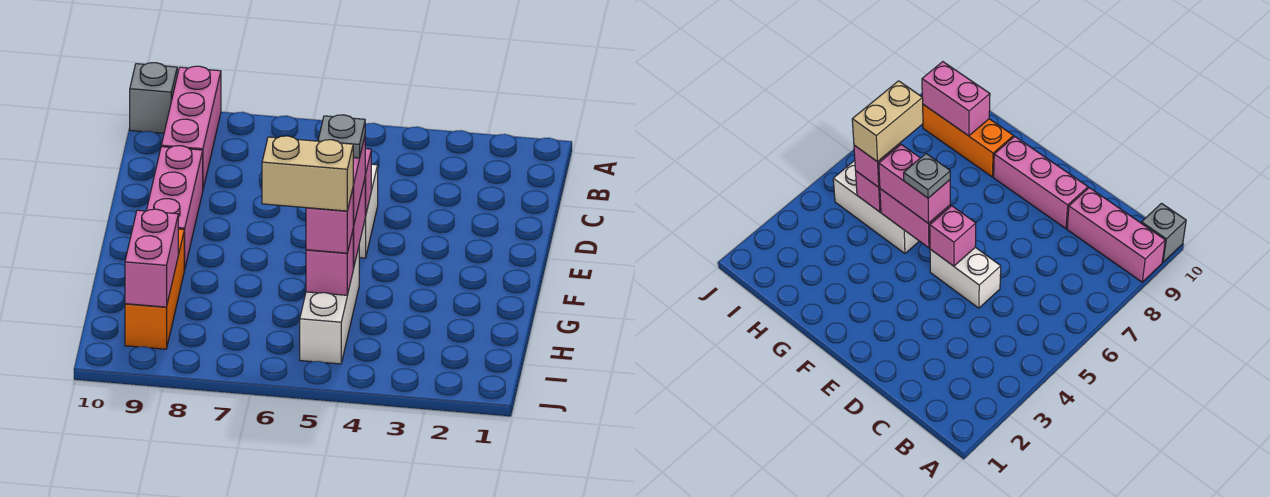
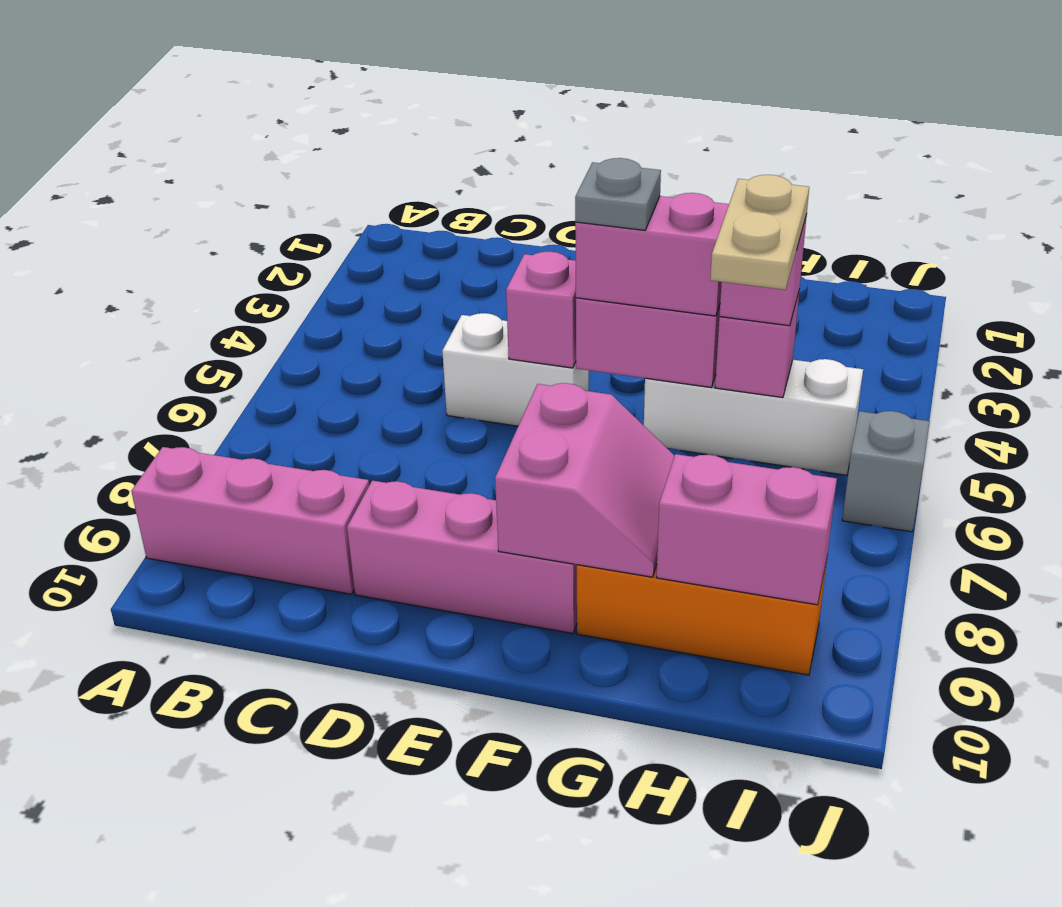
grey brick A10 level 1 -> grey brick J6 level 1
none -> pink slope F8:G9 level 2 top F
tan brick H5:H6 level 4 -> tan plate H5:H6 level 4

